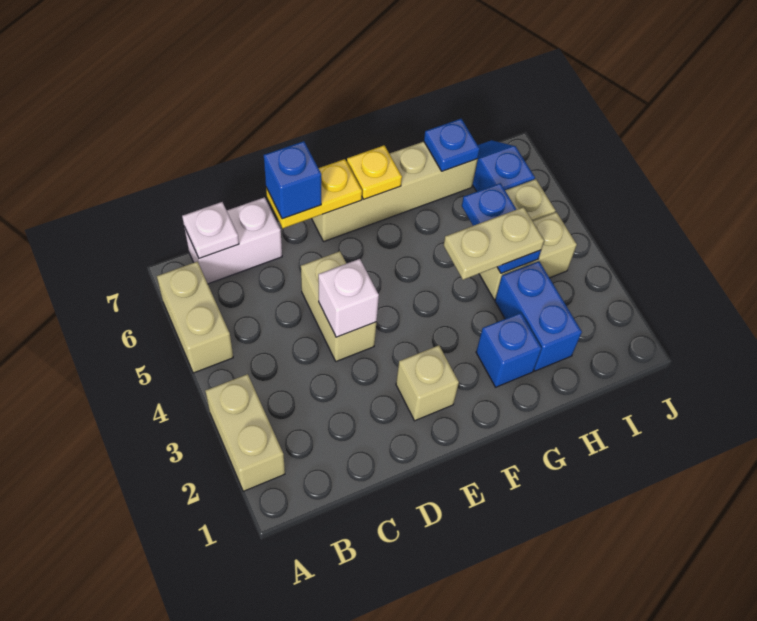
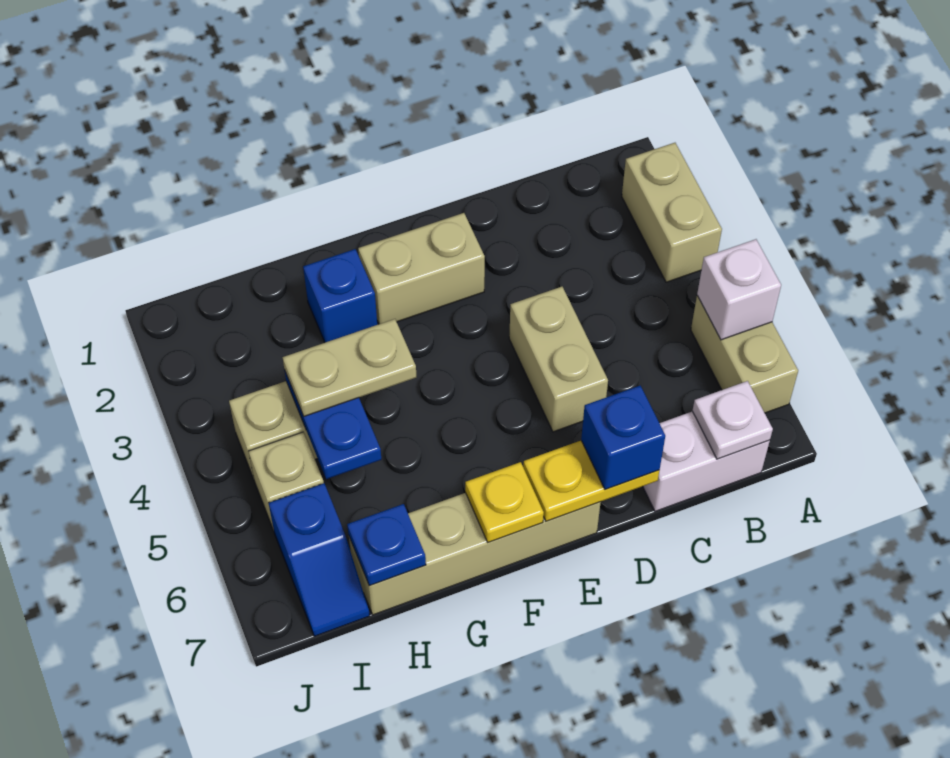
white brick D4 level 2 -> white brick A5 level 2
tan brick E2 level 1 -> tan brick E2:F2 level 1
blue brick H2:H3 level 1 -> none

